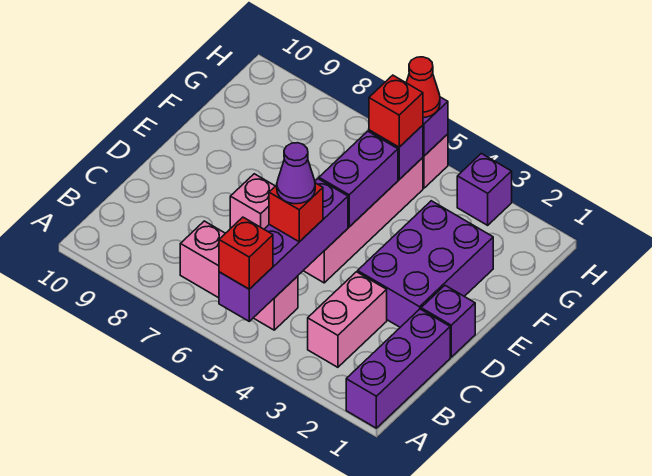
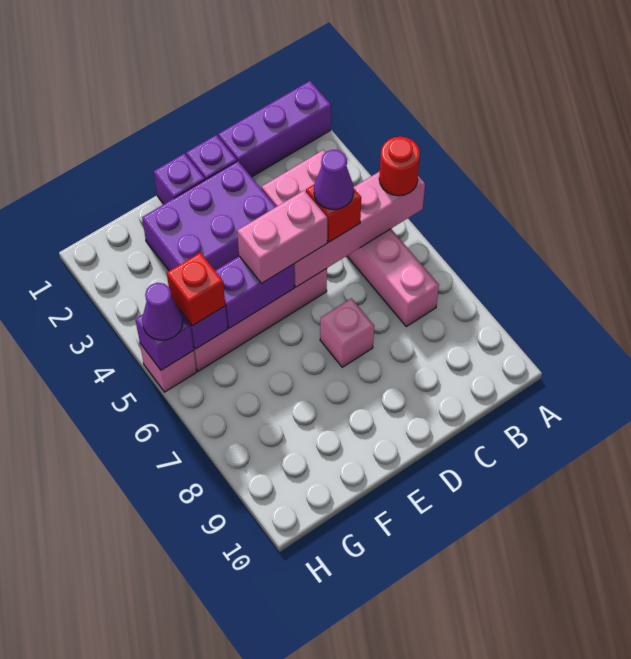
purple brick A5:D5 level 2 -> pink brick A5:D5 level 2
red brick A5 level 3 -> red round brick A5 level 3
none -> pink brick D5:E5 level 3
purple brick H3 level 1 -> purple brick E1 level 1
red cone H5 level 3 -> purple cone H5 level 3

